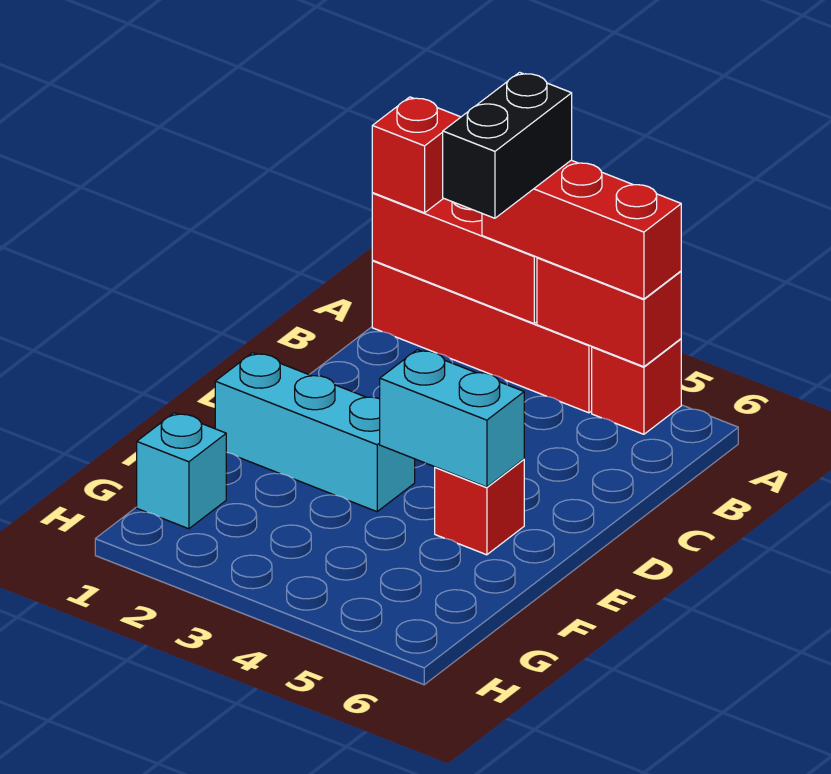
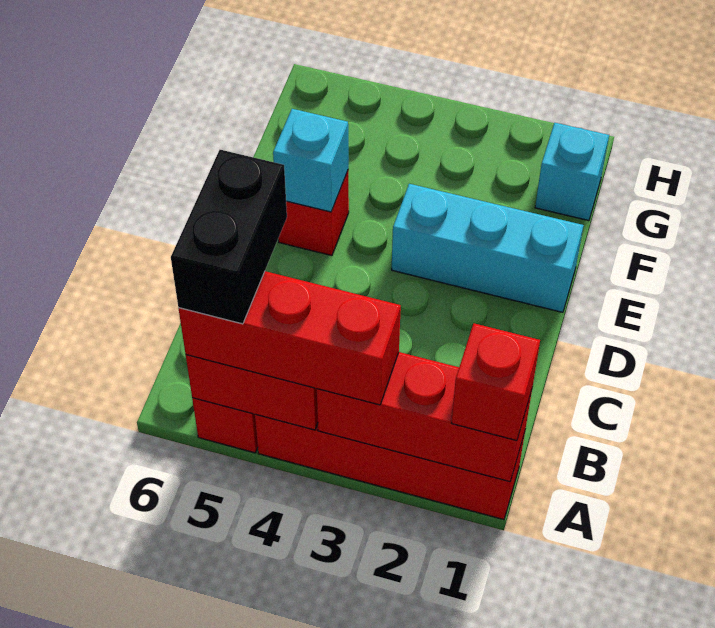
black brick A3:B3 level 4 -> black brick A5:B5 level 4
cyan brick E4:E5 level 2 -> cyan brick E5 level 2

